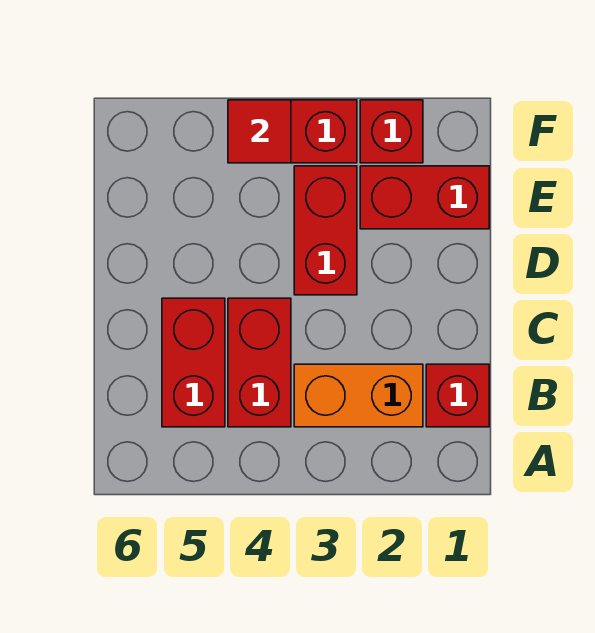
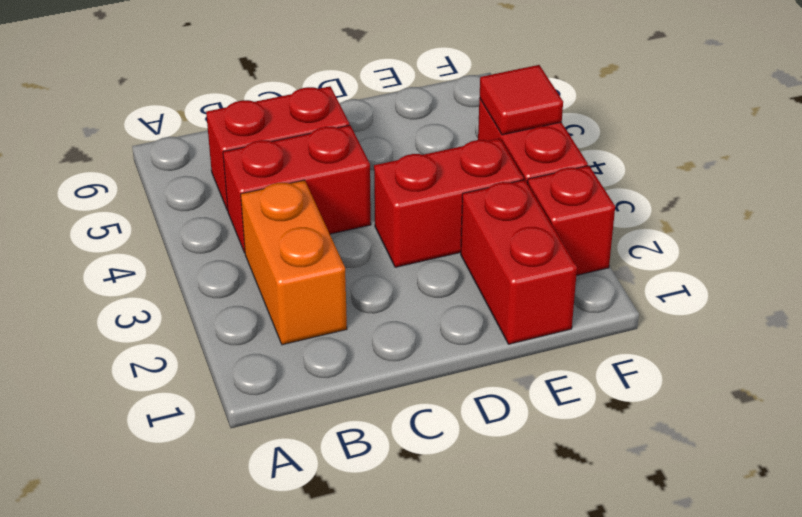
red brick B1 level 1 -> none

